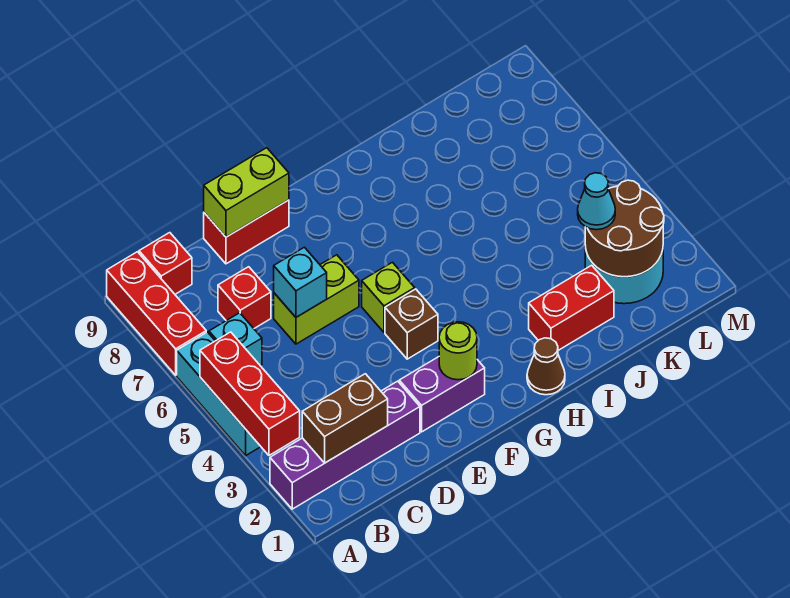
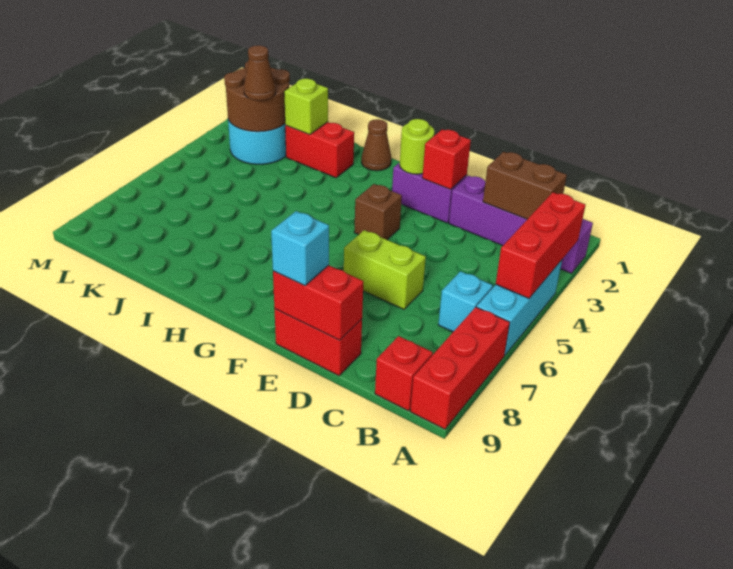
red brick C7 level 1 -> red brick E2 level 2
cyan brick D6 level 2 -> cyan brick E9 level 3
lime brick D9:E9 level 2 -> red brick D9:E9 level 2
lime brick F5 level 1 -> lime brick J2 level 2
cyan cone K3 level 3 -> brown cone K3 level 3

